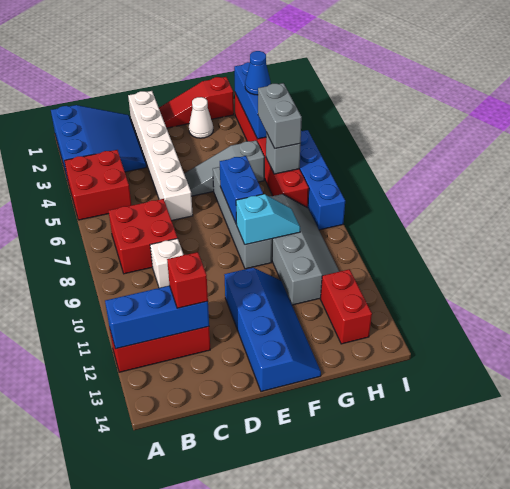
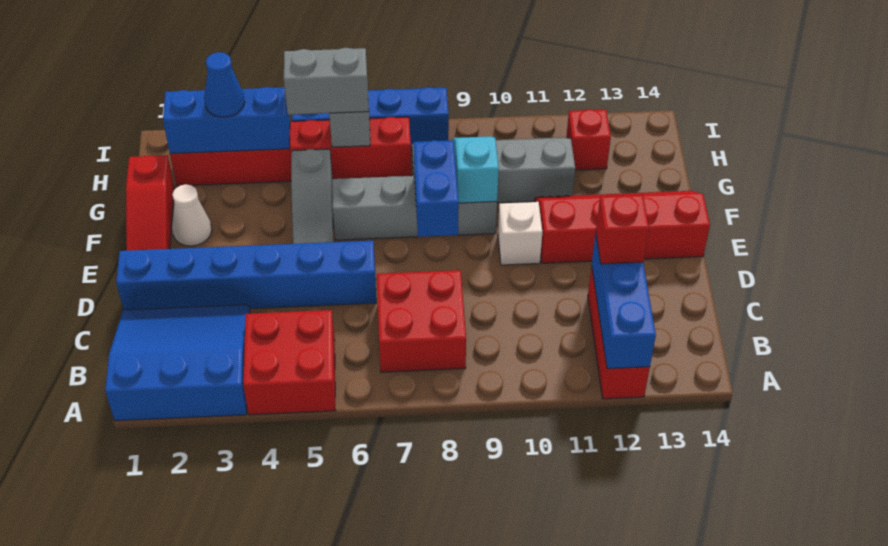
white brick C9 level 1 -> white brick E10 level 1
white brick D1:D6 level 1 -> blue brick D1:D6 level 1
blue slope E11:F14 level 1 top E -> red slope E11:F14 level 1 top E
blue brick F7:F8 level 2 -> blue brick E8:F8 level 2
red brick H12:H13 level 1 -> red brick H12 level 1

